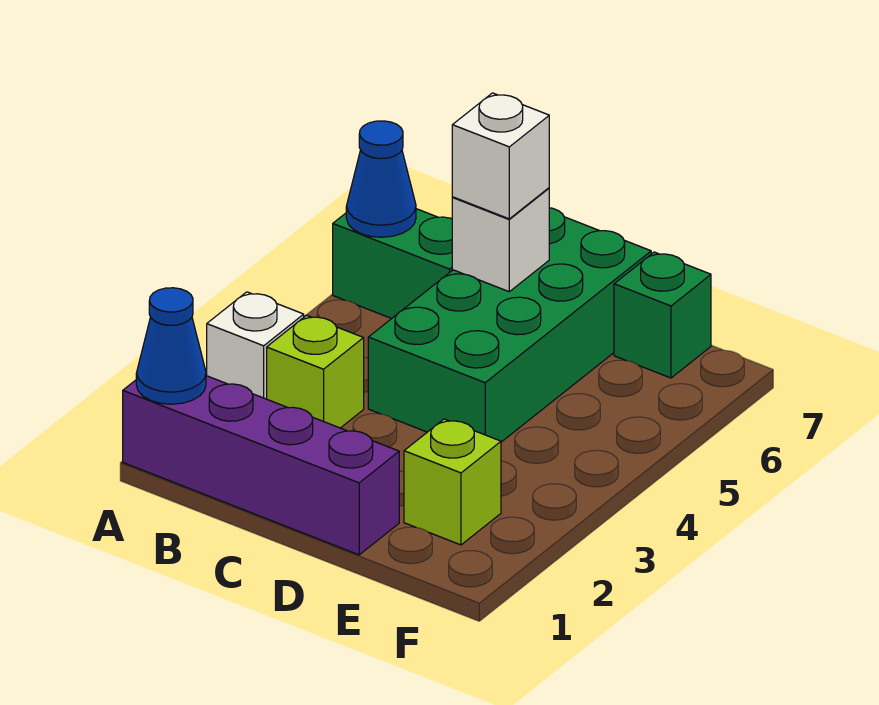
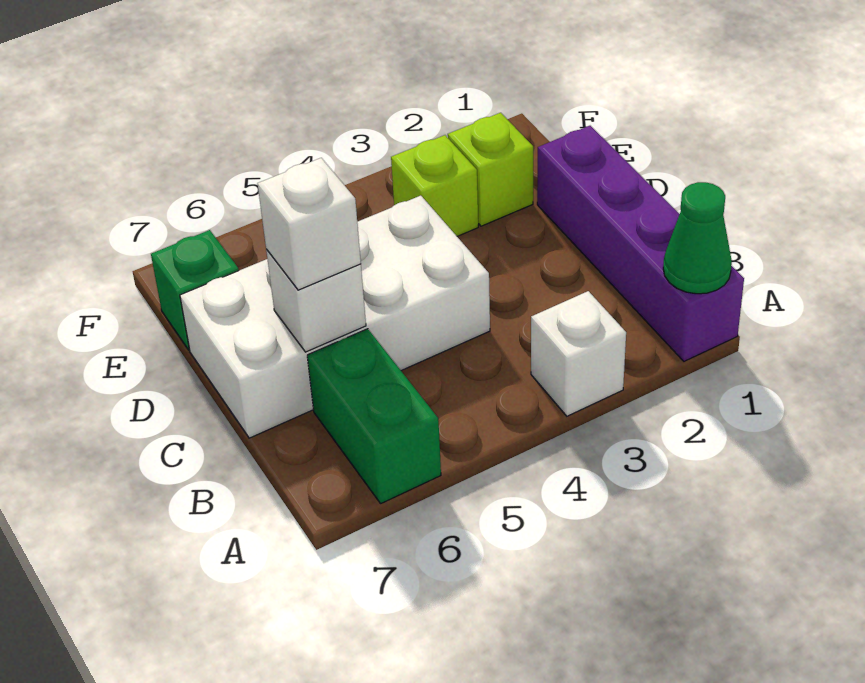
blue cone A1 level 2 -> green cone A1 level 2
blue cone A6 level 2 -> none
lime brick B3 level 1 -> lime brick E3 level 1
green brick C4:D7 level 1 -> white brick C4:D7 level 1

